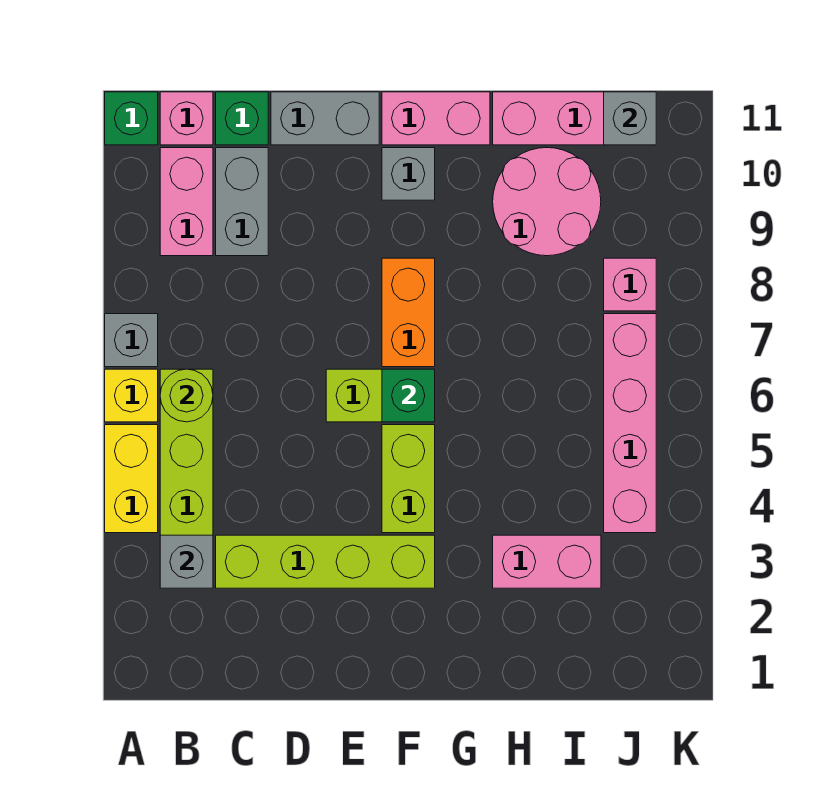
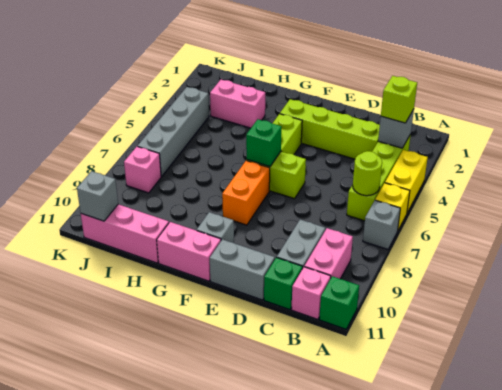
none -> lime brick B3 level 3
pink round brick H9:I10 level 1 -> none
pink brick J4:J7 level 1 -> grey brick J4:J7 level 1

